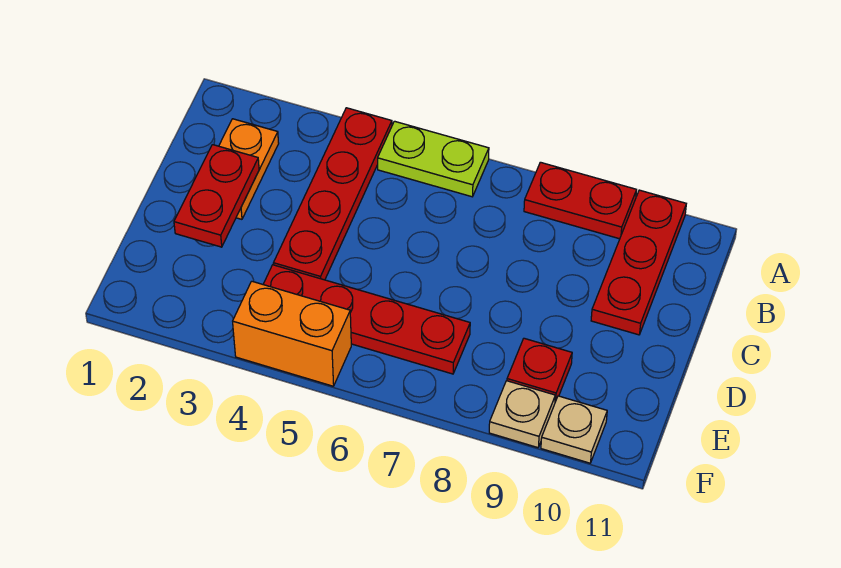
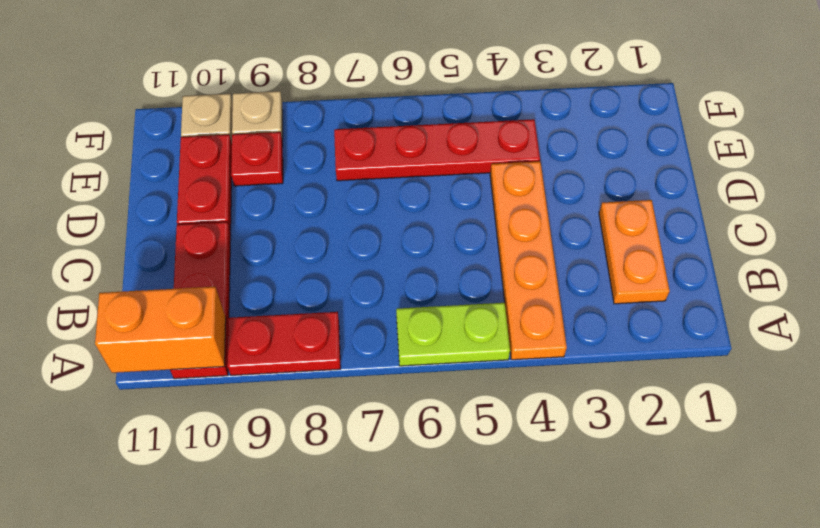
red plate A4:D4 level 1 -> orange plate A4:D4 level 1
red plate C2:D2 level 2 -> red plate D10:E10 level 1
orange brick F4:F5 level 1 -> orange brick A10:A11 level 2

